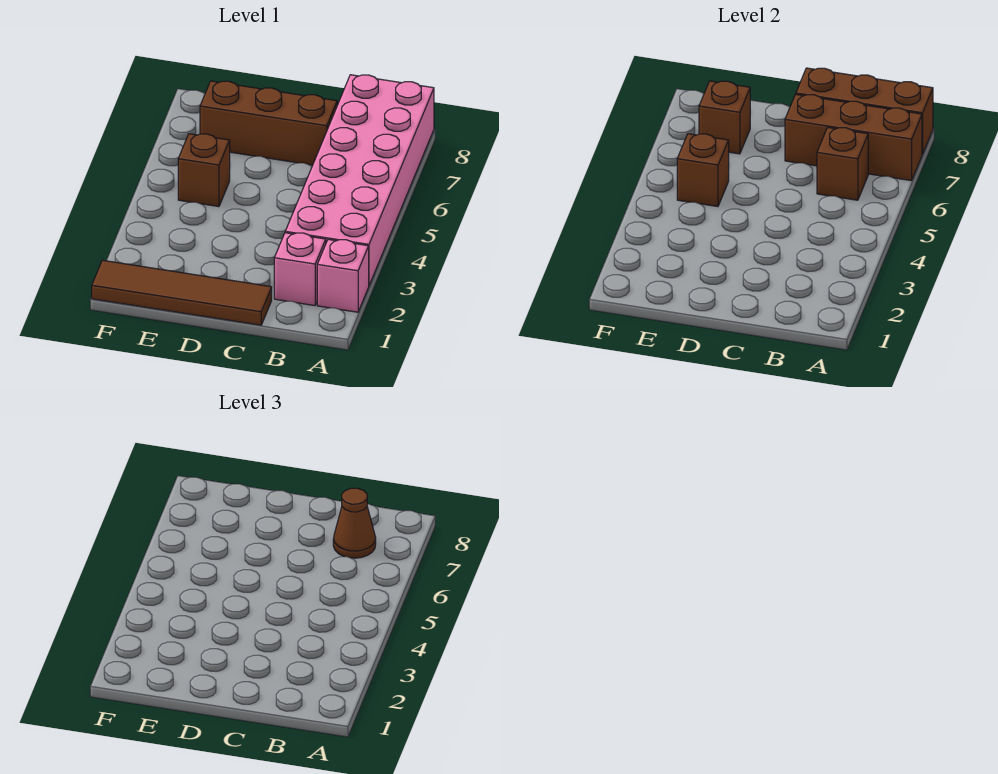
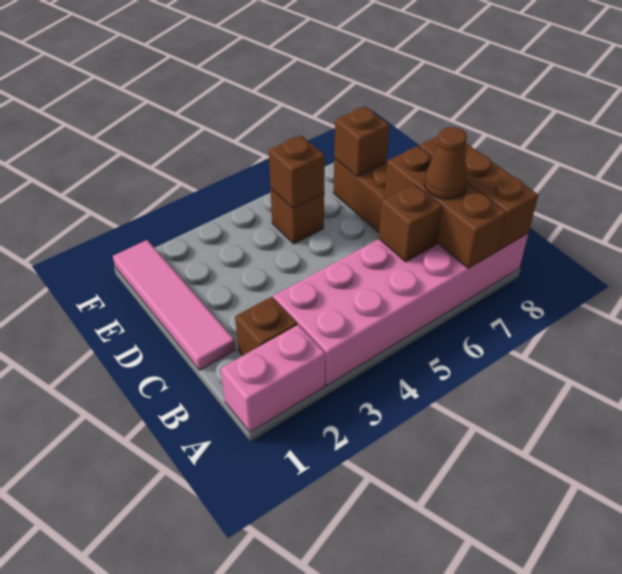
pink brick A2 level 1 -> pink brick A1:A2 level 1
pink brick B2 level 1 -> brown brick B2 level 1
brown tile C1:F1 level 1 -> pink tile C1:F1 level 1

